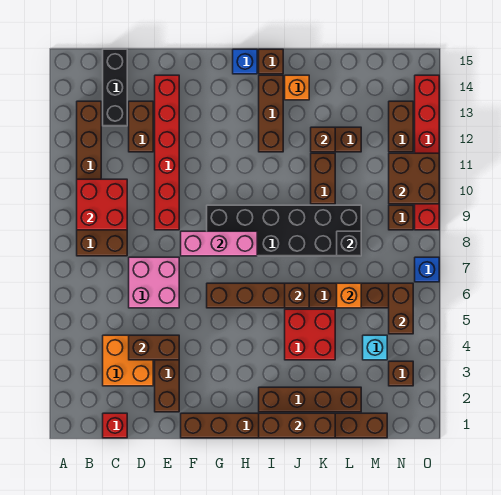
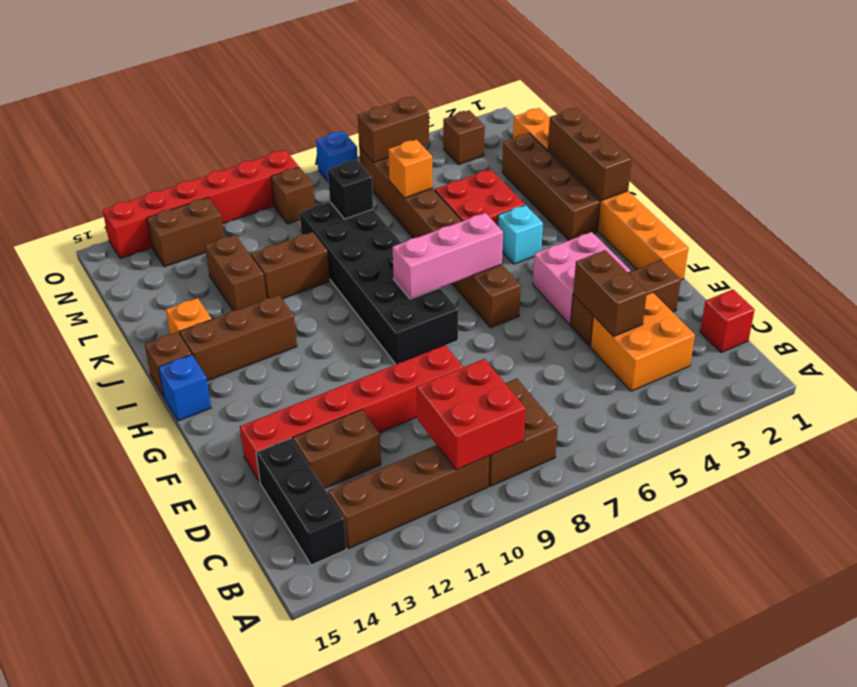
black brick C13:C15 level 1 -> black brick B14:D14 level 1
pink brick D6:E7 level 1 -> pink brick F3:G4 level 1
brown brick F1:M1 level 1 -> orange brick F1:M1 level 1
pink brick F8:H8 level 2 -> pink brick H6:H8 level 2
brown brick J6 level 2 -> none
brown brick K12 level 2 -> none
cyan brick M4 level 1 -> cyan brick I4 level 1
brown brick N10:O11 level 2 -> none

